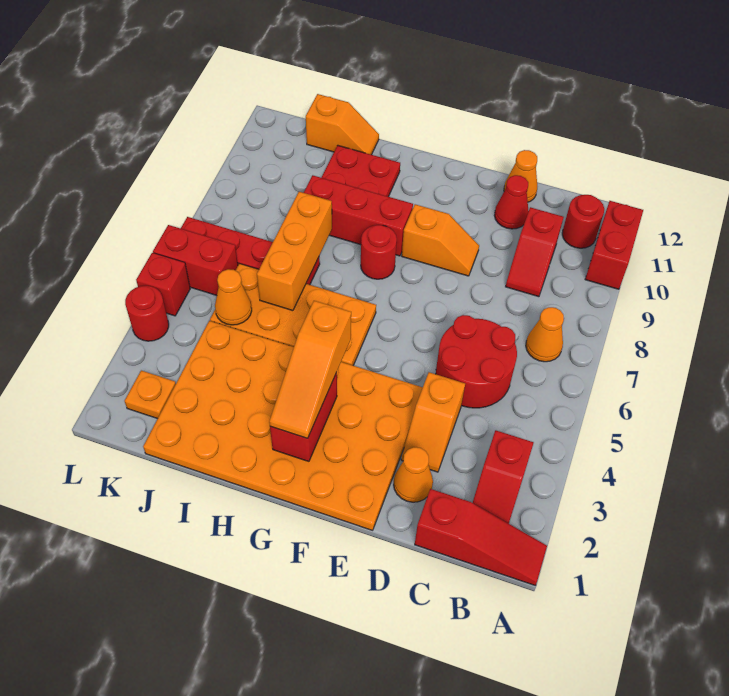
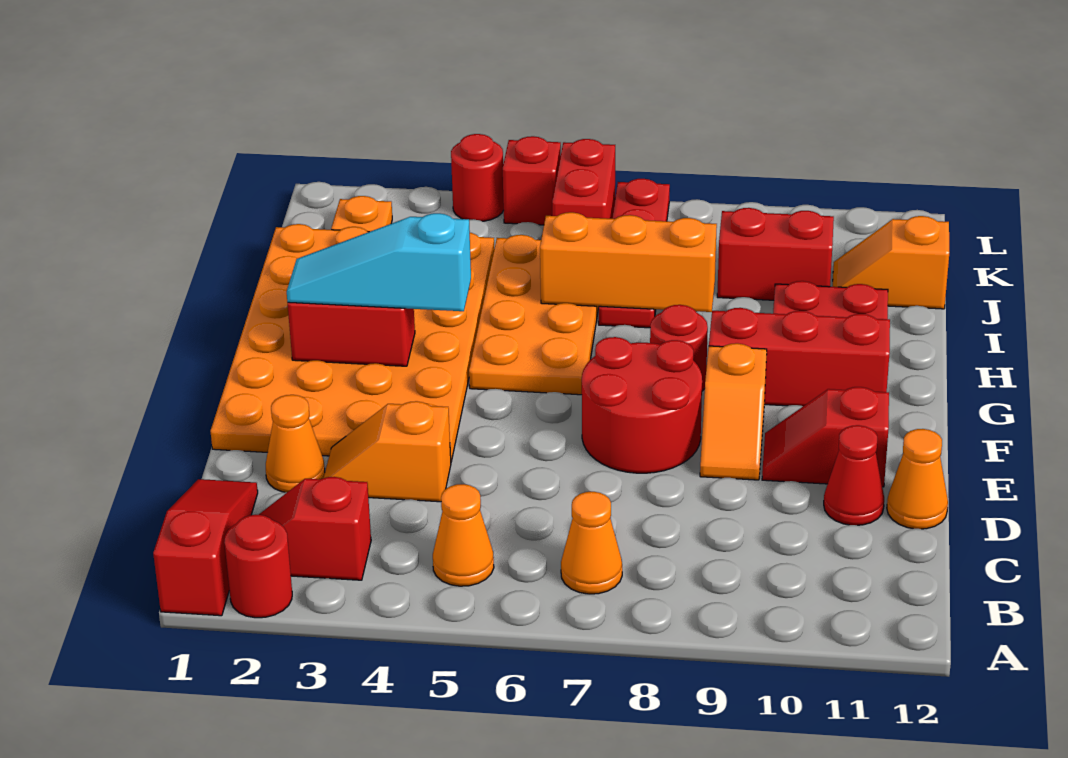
red slope A1:C1 level 1 top C -> red slope A1:C1 level 1 top A
red brick A10:A11 level 1 -> red brick J9:J10 level 1
red round brick B11 level 1 -> red round brick A2 level 1
red round brick C5:D6 level 1 -> red round brick E7:F8 level 1
red slope C9:C10 level 1 top 10 -> red slope E10:E11 level 1 top 11
orange slope G2:G4 level 3 top 4 -> cyan slope G2:G4 level 3 top 4
red brick G9:I9 level 1 -> red brick G9:G11 level 1
orange slope I12:J12 level 1 top J -> orange slope J11:J12 level 1 top 12
orange cone J5 level 2 -> orange cone B5 level 1

